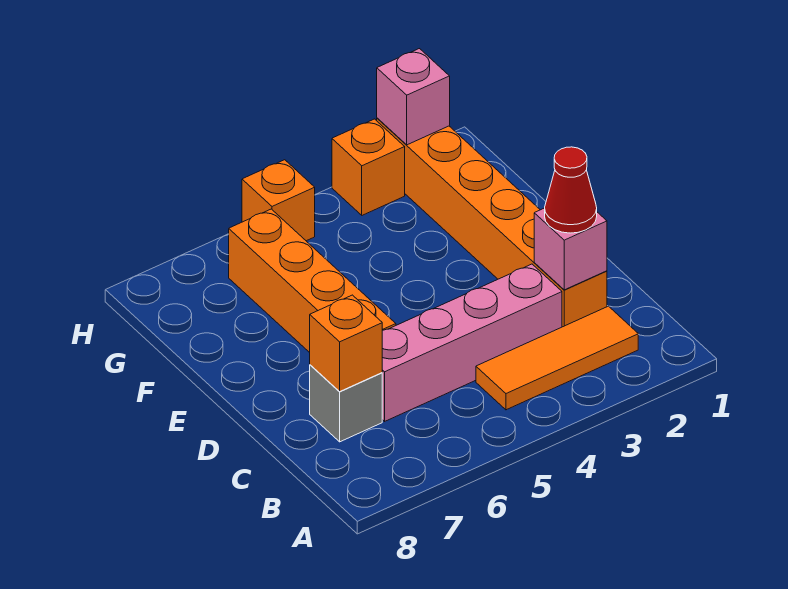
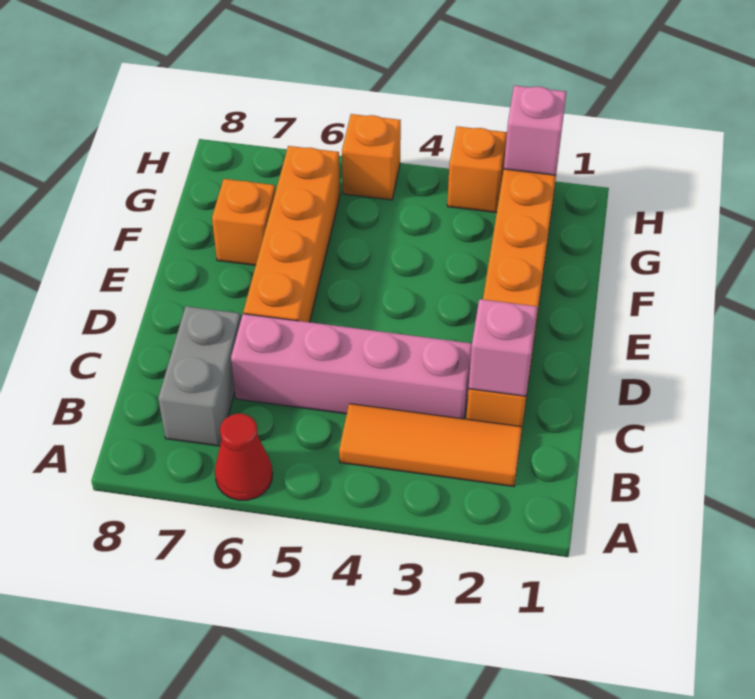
red cone C2 level 3 -> red cone A6 level 1
grey brick C7 level 1 -> grey brick B7:C7 level 1
orange brick C7 level 2 -> orange brick F7 level 1

